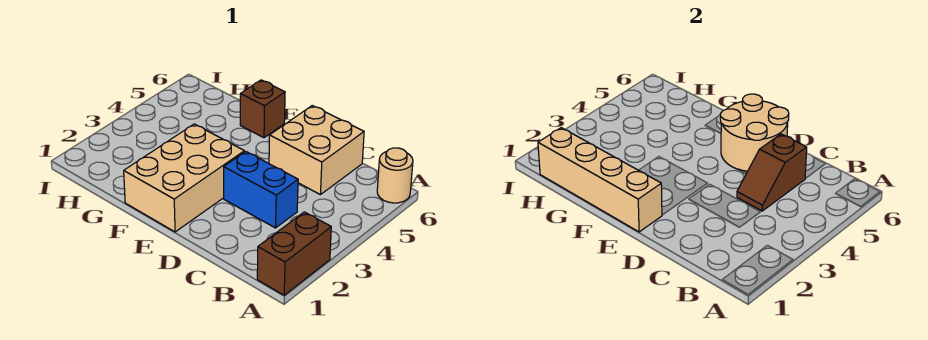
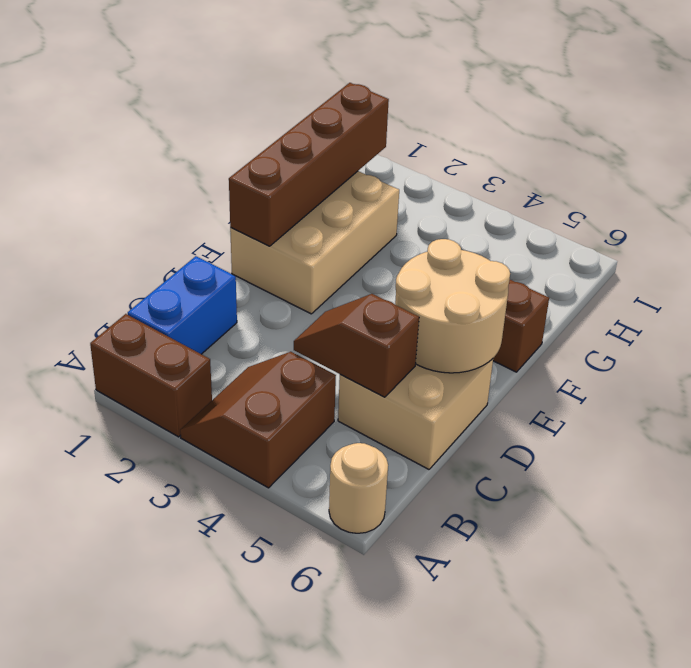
none -> brown slope A3:B4 level 1 top 4
blue brick C3:D3 level 1 -> blue brick B1:C1 level 1
tan brick E1:F3 level 1 -> tan brick E1:G2 level 1
tan brick E1:H1 level 2 -> brown brick E1:H1 level 2

